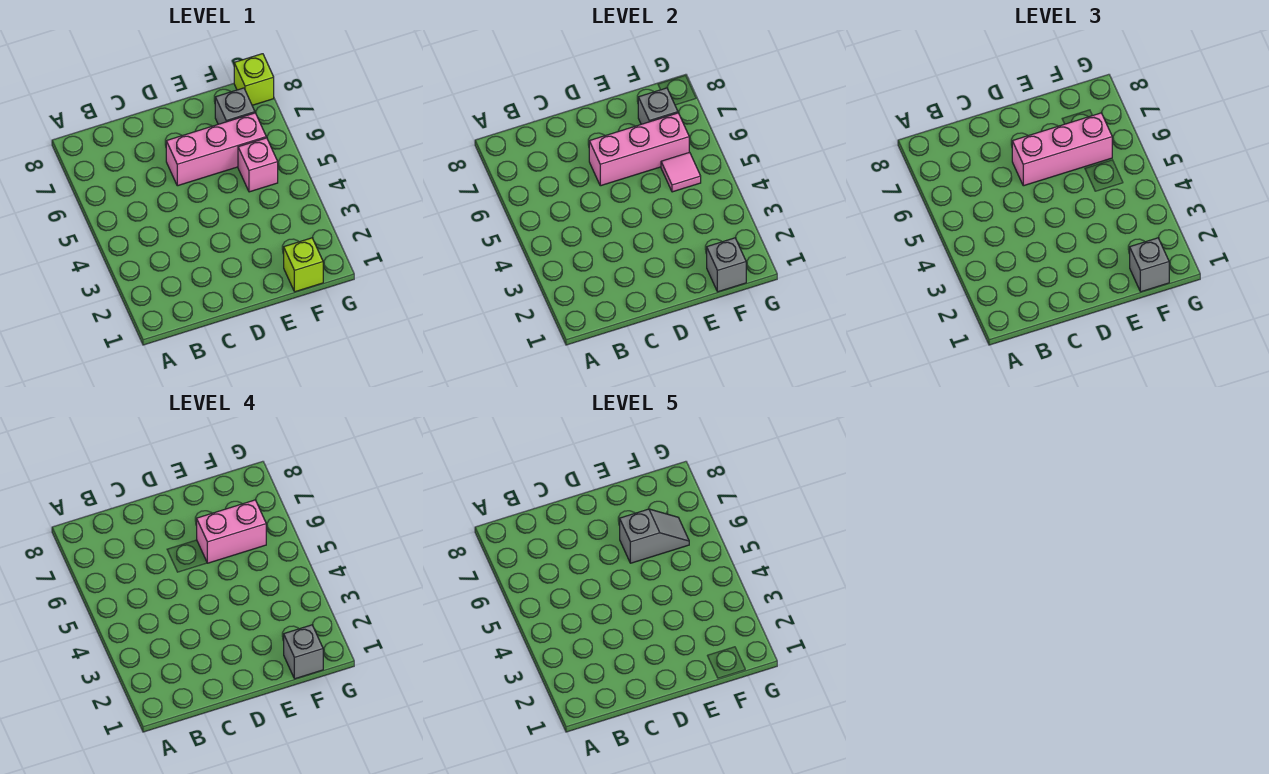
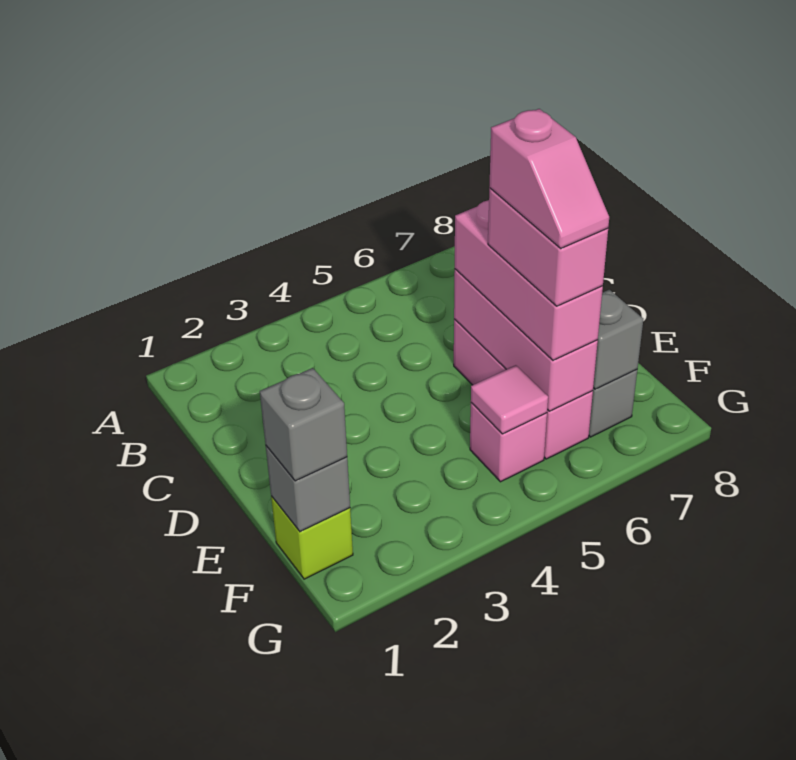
grey slope E6:F6 level 5 top E -> pink slope E6:F6 level 5 top E
grey brick F1 level 4 -> none
lime brick G8 level 1 -> none

